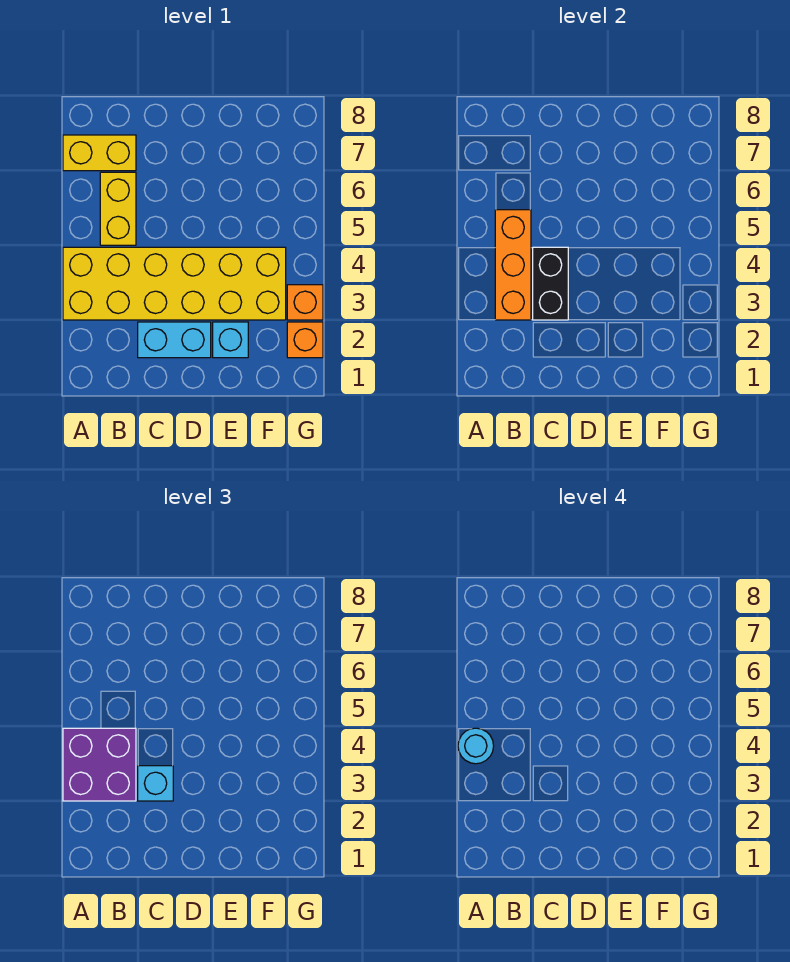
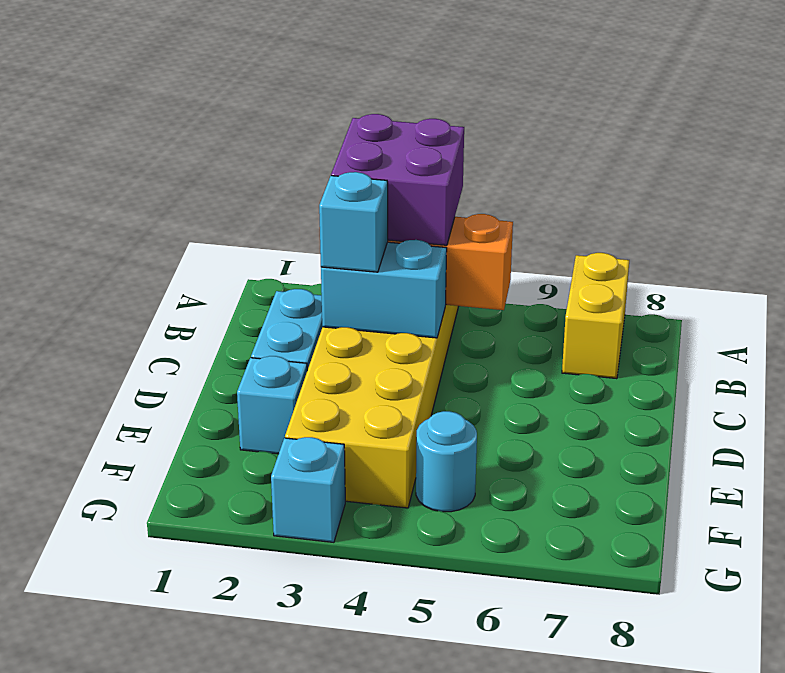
cyan round brick A4 level 4 -> cyan round brick F5 level 1
yellow brick B5:B6 level 1 -> none
black brick C3:C4 level 2 -> cyan brick C3:C4 level 2
orange brick G2 level 1 -> none
orange brick G3 level 1 -> cyan brick G3 level 1

